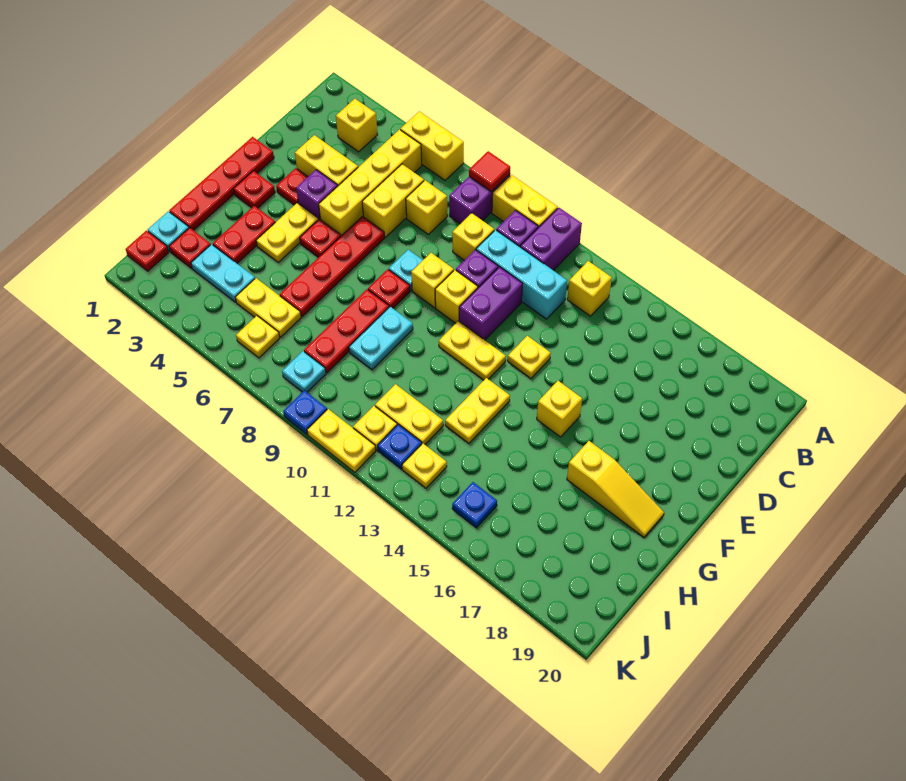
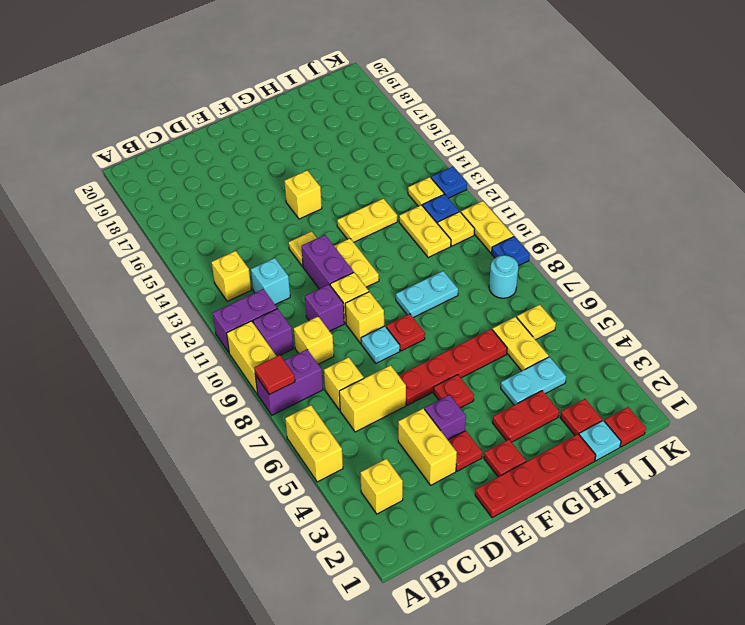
yellow brick B5:E5 level 1 -> none
cyan brick C10:C12 level 1 -> cyan brick C12 level 1
purple brick D11:E11 level 1 -> purple brick E11:E12 level 1
yellow plate F4:G4 level 1 -> none
red plate G8:I8 level 1 -> none
yellow slope G17:G19 level 1 top 17 -> none
cyan plate I3:I4 level 1 -> cyan plate H4:I4 level 1
cyan plate J8 level 1 -> cyan round brick J8 level 1
blue plate J15 level 1 -> blue plate K13 level 1

